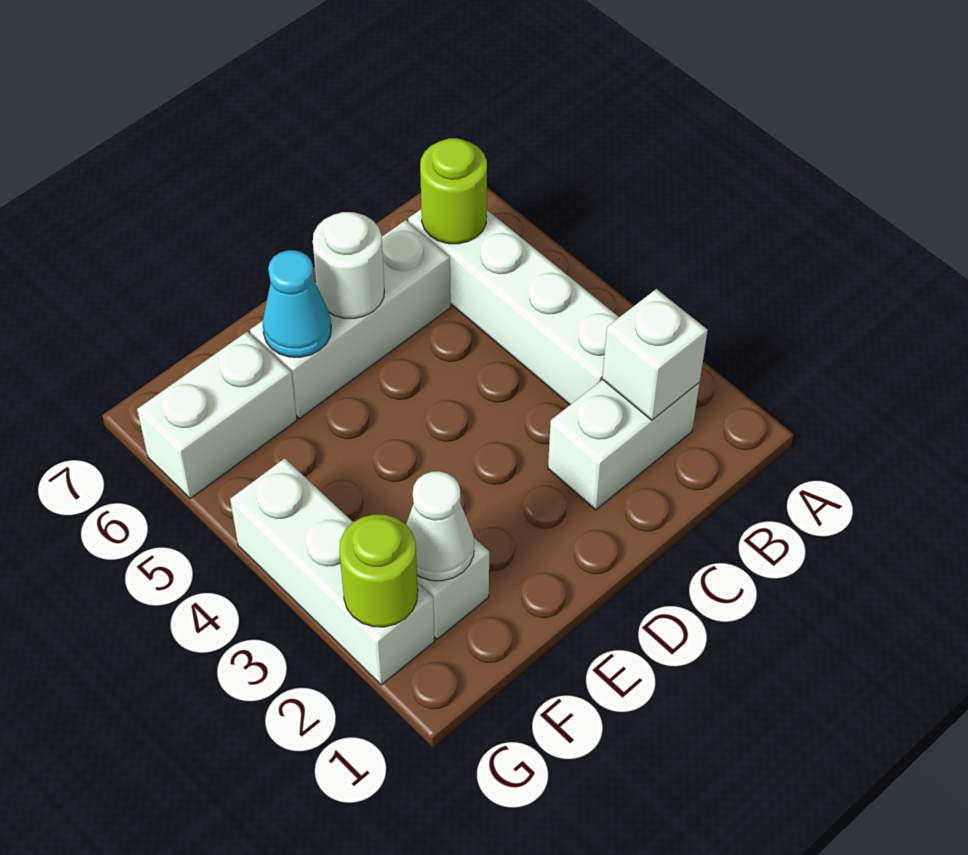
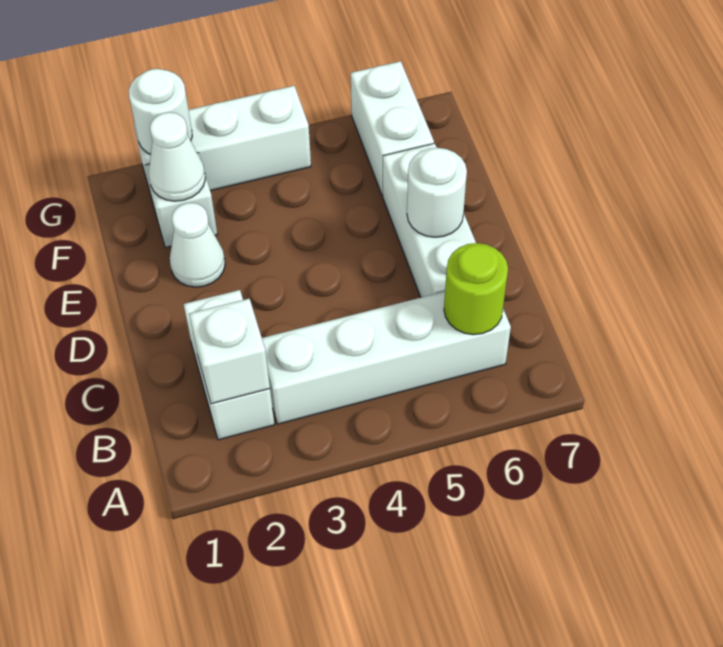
none -> white cone E2 level 1
cyan cone E6 level 2 -> none
lime round brick G2 level 2 -> white round brick G2 level 2

